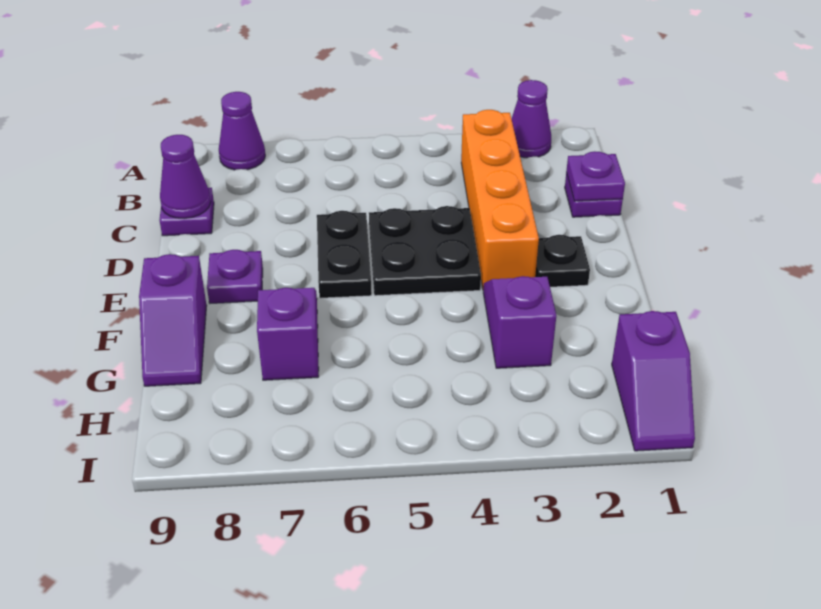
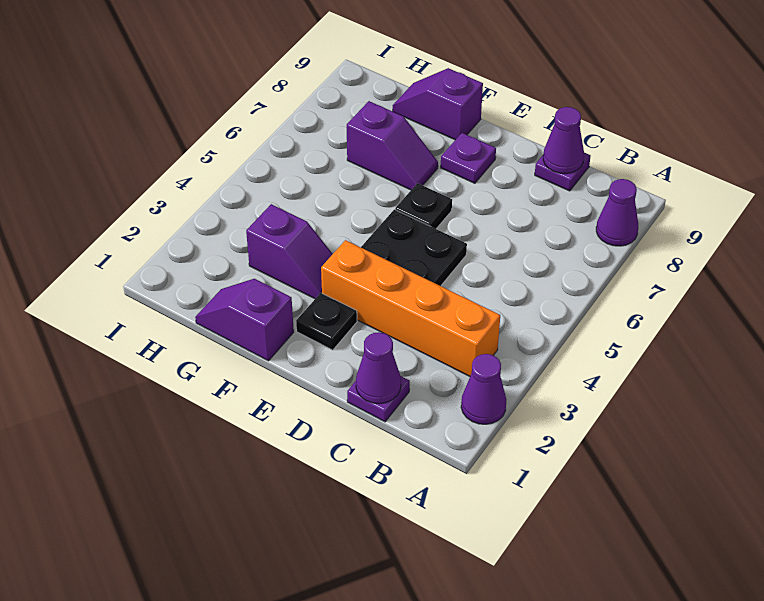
purple plate C1 level 2 -> purple cone C1 level 2
black plate D6:E6 level 1 -> black plate E6 level 1
purple slope H1:I1 level 1 top H -> purple slope F1:G1 level 1 top F

